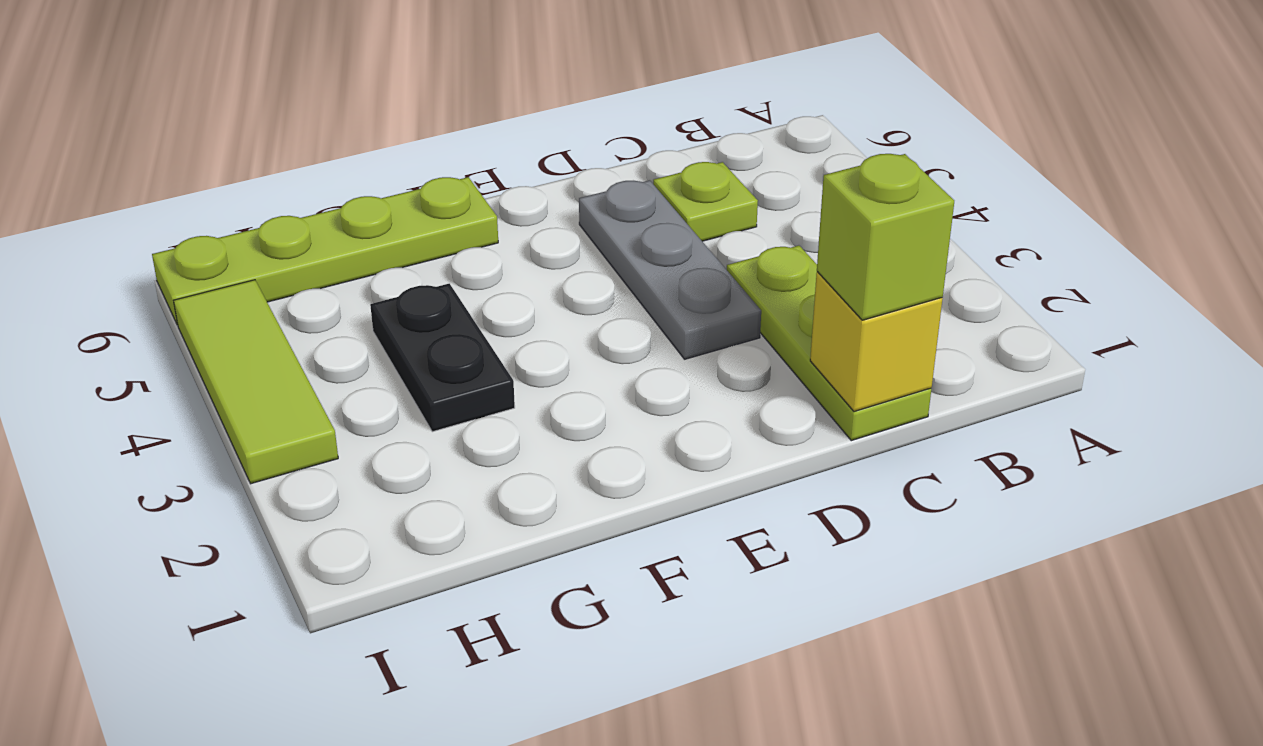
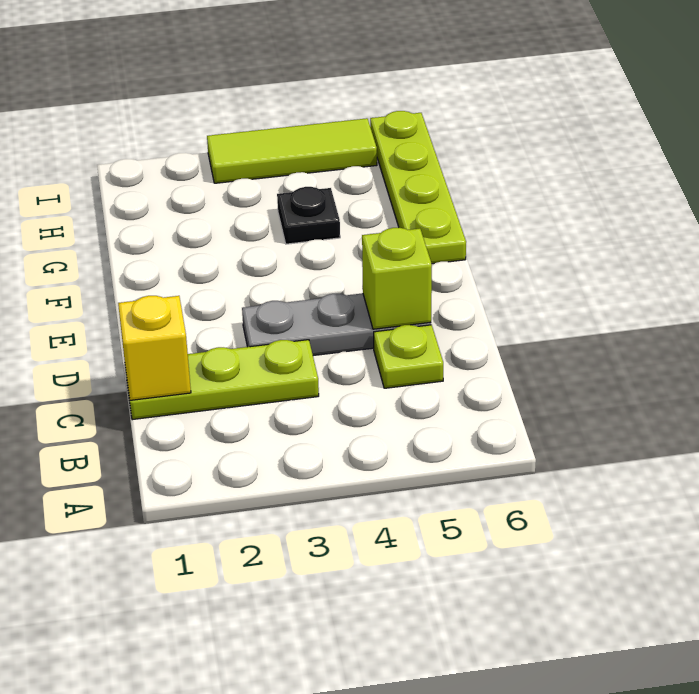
lime brick C1 level 3 -> lime brick D5 level 2
black plate G3:G4 level 1 -> black plate G4 level 1

